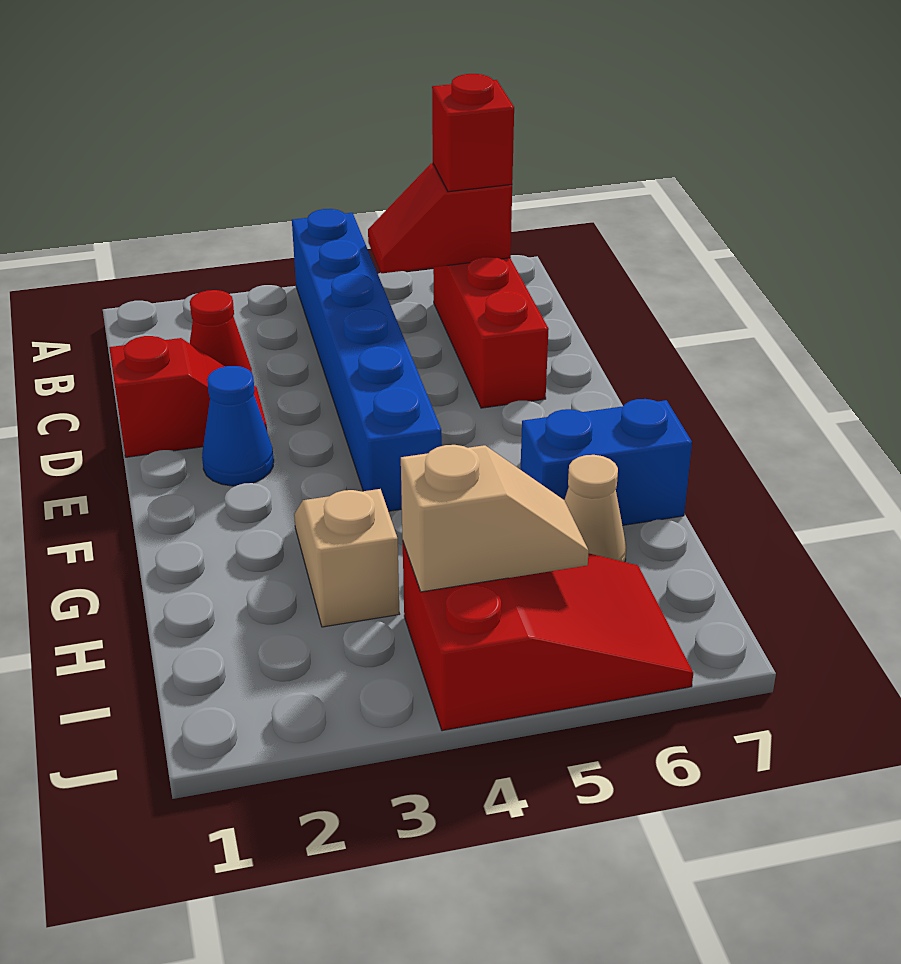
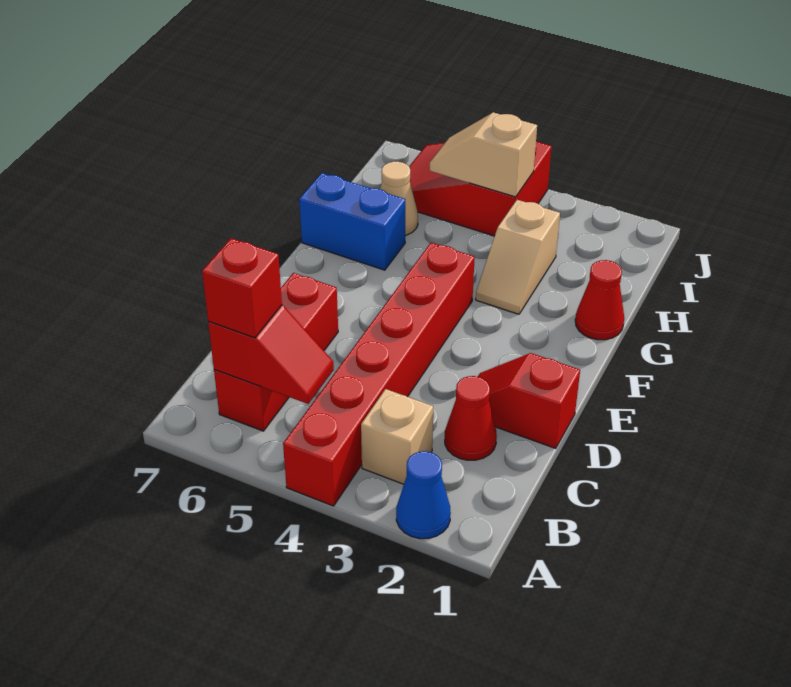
blue brick A4:F4 level 1 -> red brick A4:F4 level 1
none -> tan brick B3 level 1
blue cone E2 level 1 -> blue cone A2 level 1
none -> red cone G1 level 1

